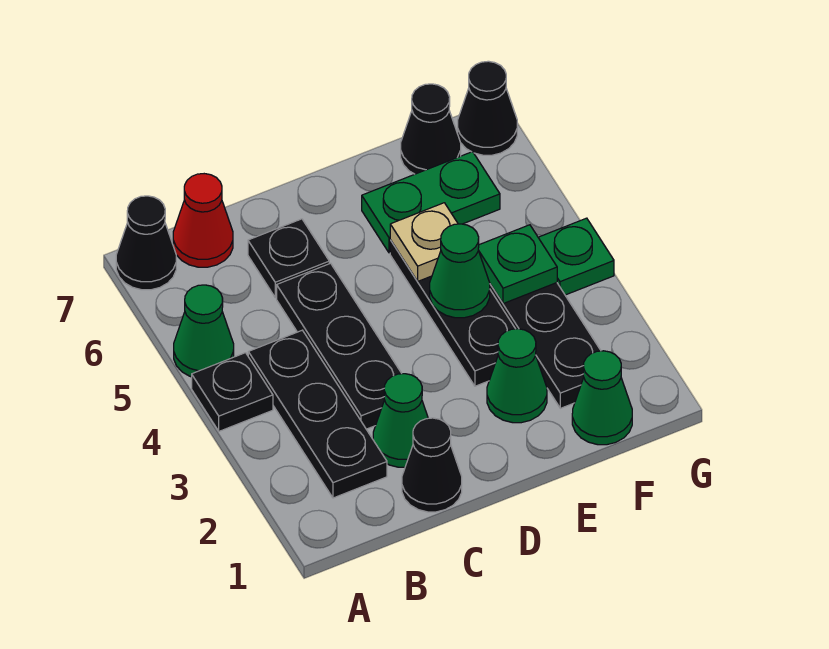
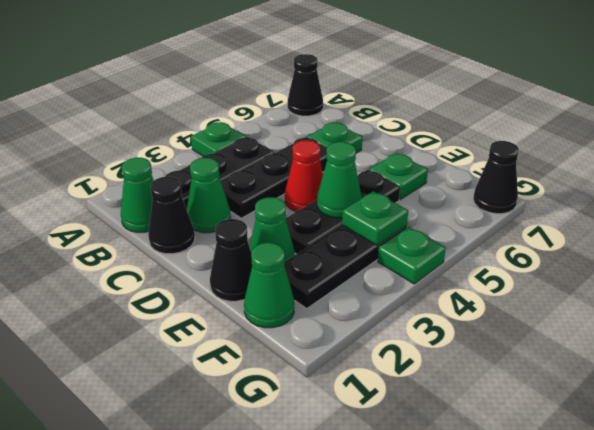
black plate A4 level 1 -> green plate A4 level 1
green cone A5 level 1 -> green cone B1 level 1
red cone B7 level 1 -> red cone D4 level 1
black plate C6 level 1 -> green plate C6 level 1
tan plate E5 level 2 -> none
green plate E6:F6 level 1 -> green plate E6 level 1
black cone F7 level 1 -> black cone E1 level 1

